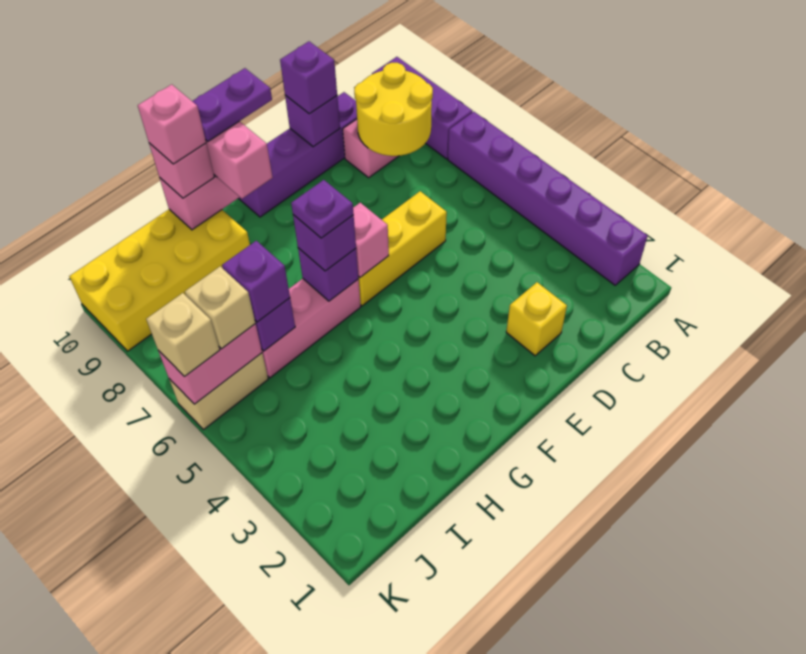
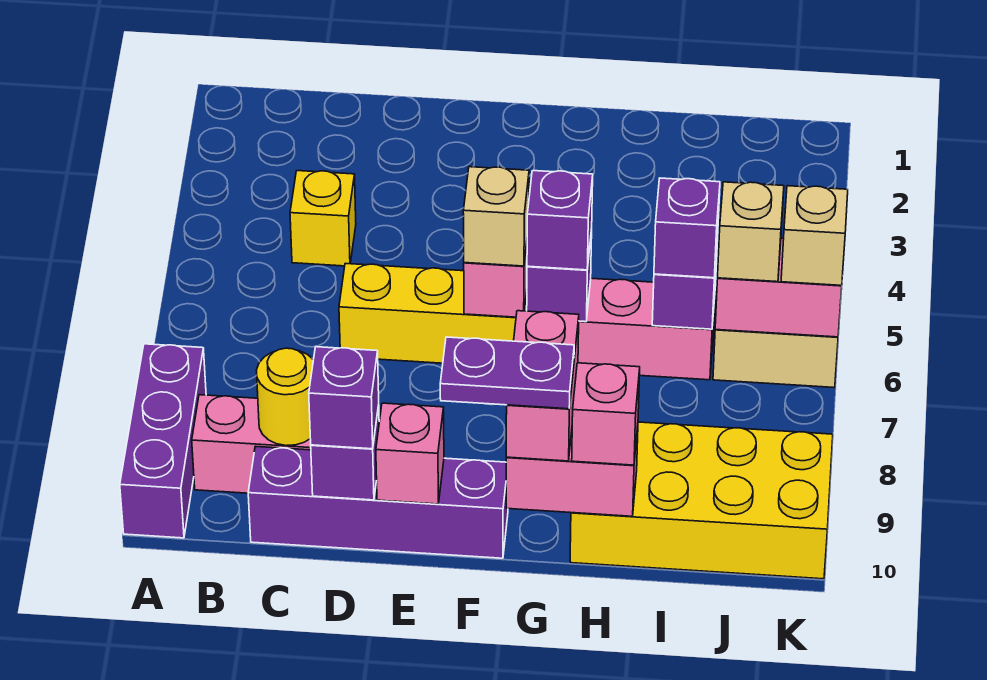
purple brick A2:A7 level 1 -> none
yellow round brick B8:C9 level 2 -> yellow round brick C9 level 2
yellow brick D2 level 1 -> yellow brick C4 level 1
none -> tan brick F6 level 3
purple plate G6 level 4 -> none
pink brick H10 level 4 -> pink brick E10 level 2

